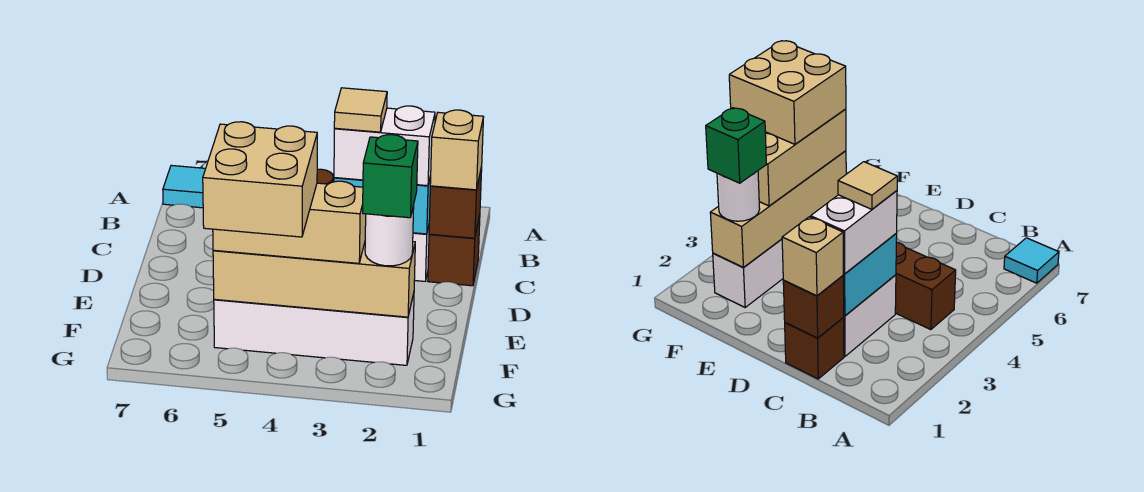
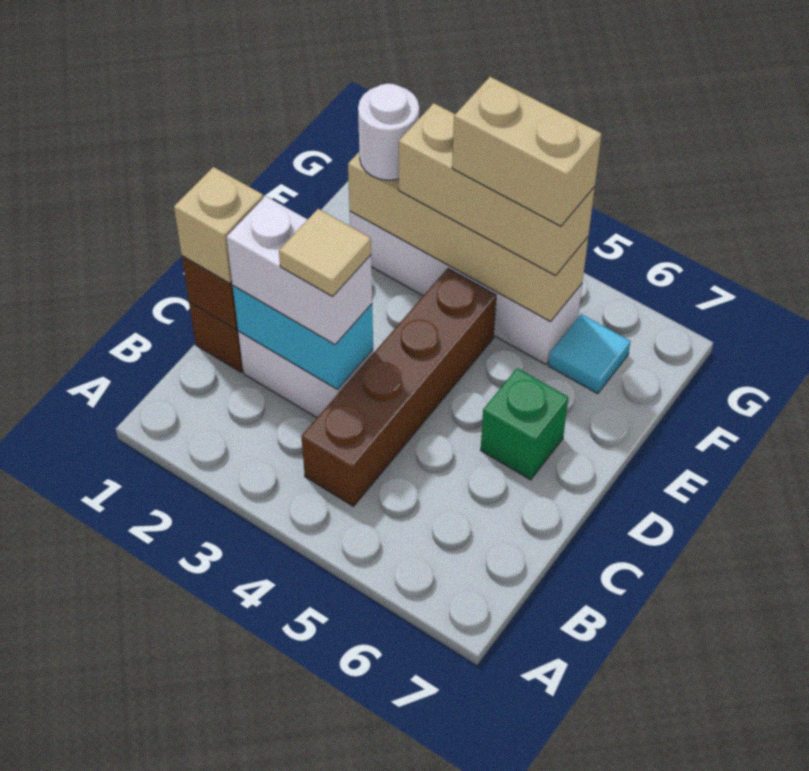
cyan tile A7 level 1 -> cyan tile F6 level 1
green brick F2 level 4 -> green brick D6 level 1
tan brick F4:G5 level 4 -> tan brick F4:F5 level 4

